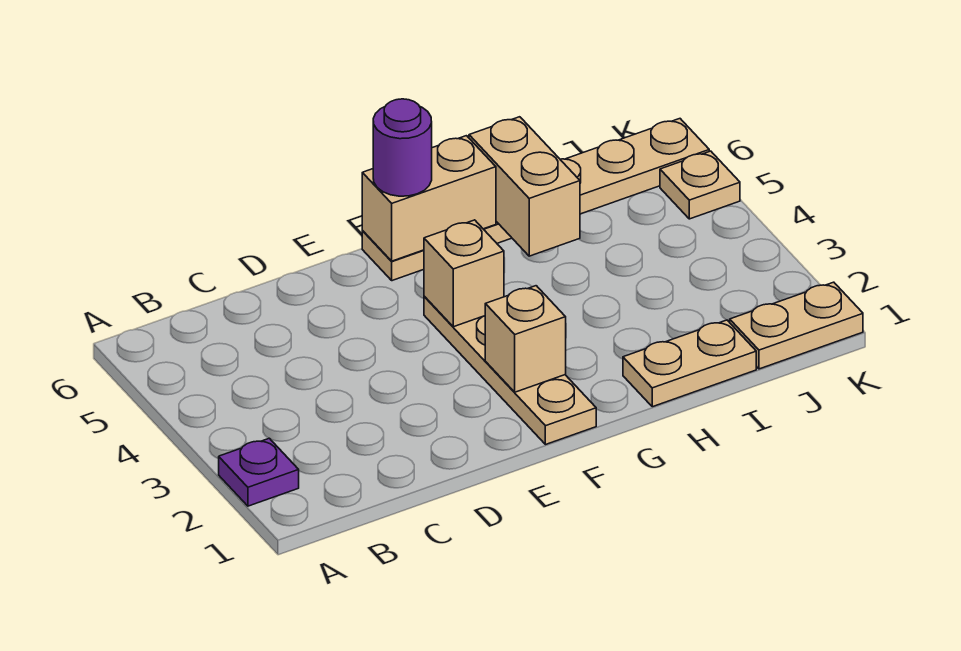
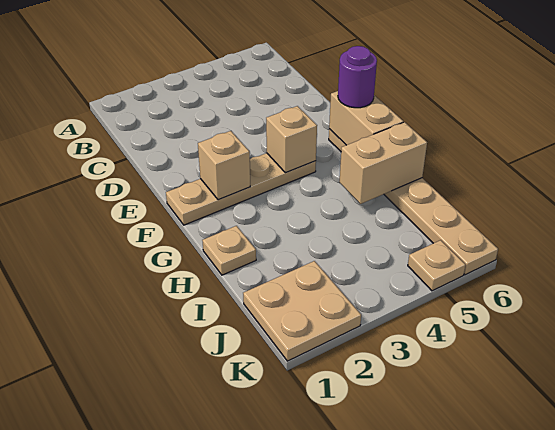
purple plate A2 level 1 -> none
tan plate H1:I1 level 1 -> tan plate H1 level 1
tan plate J1:K1 level 1 -> tan plate J1:K2 level 1

